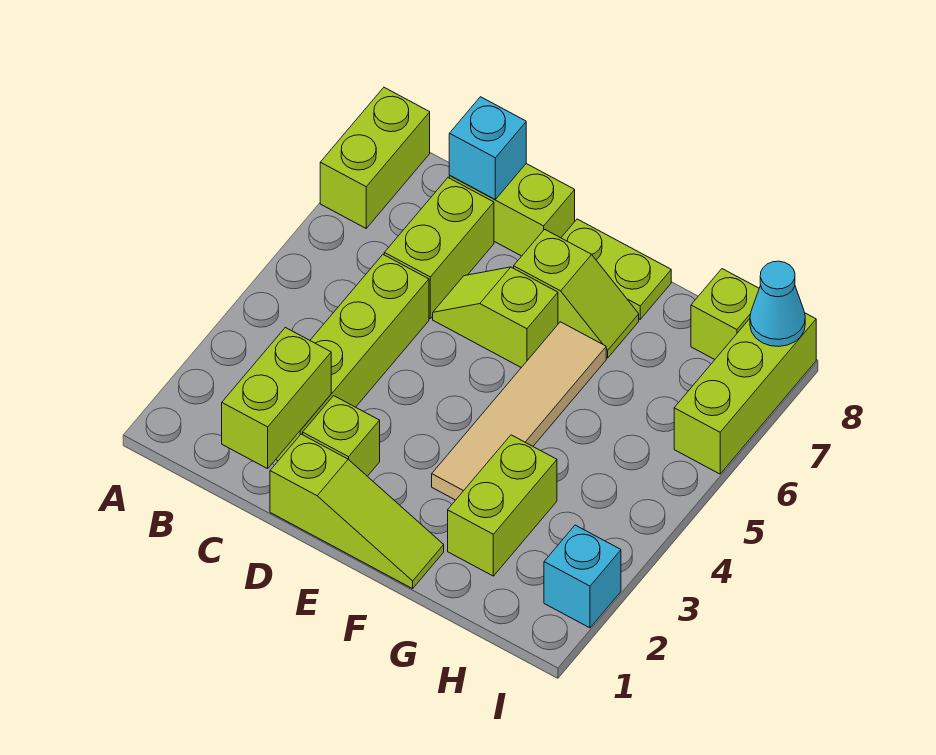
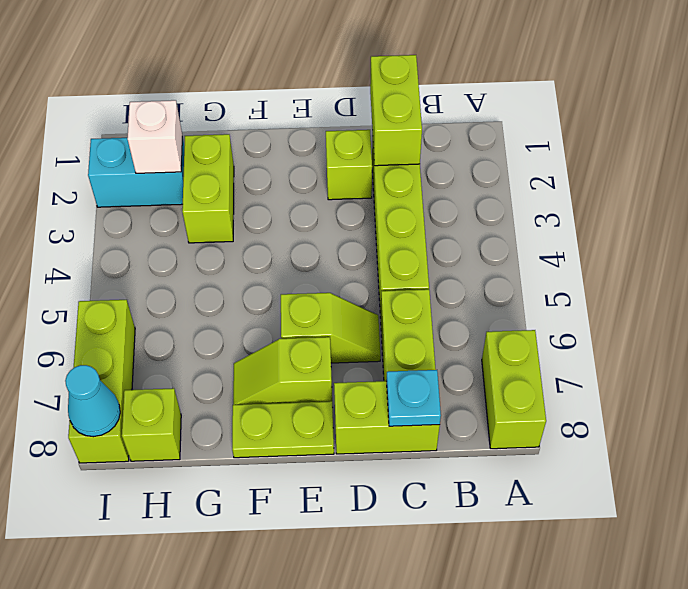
cyan brick C8 level 2 -> cyan plate C8 level 2
lime slope D1:F1 level 1 top D -> none
tan tile F3:F6 level 1 -> none
none -> white brick H2 level 2
cyan brick I2 level 1 -> cyan brick H2:I2 level 1

